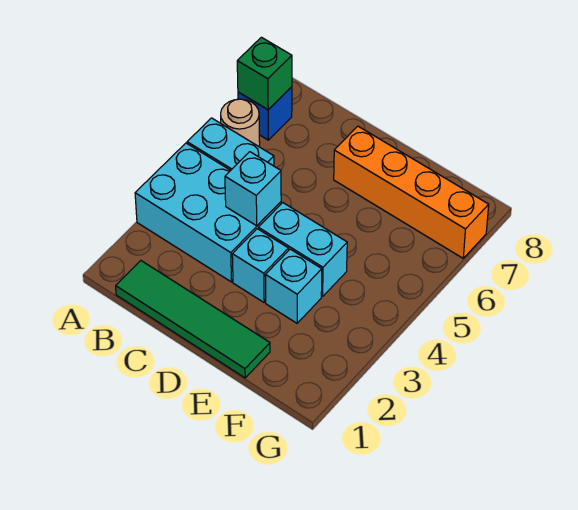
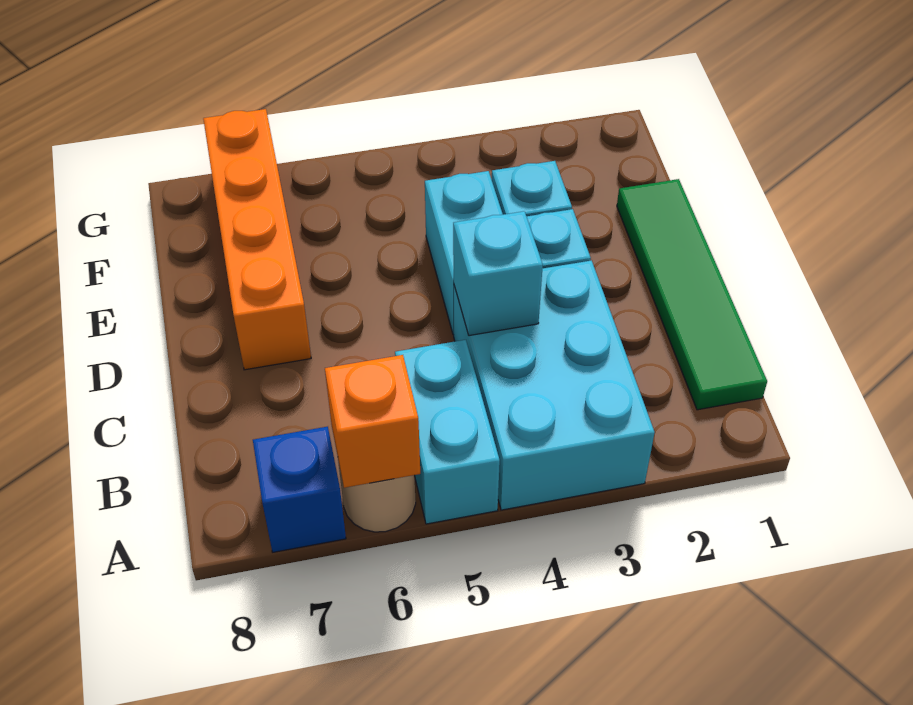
none -> orange brick A6 level 2
green brick A7 level 2 -> none

